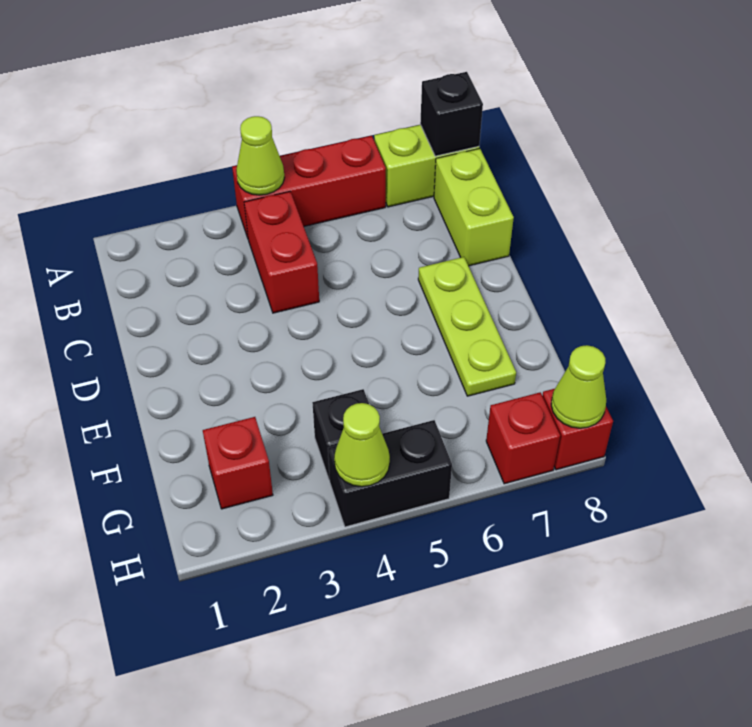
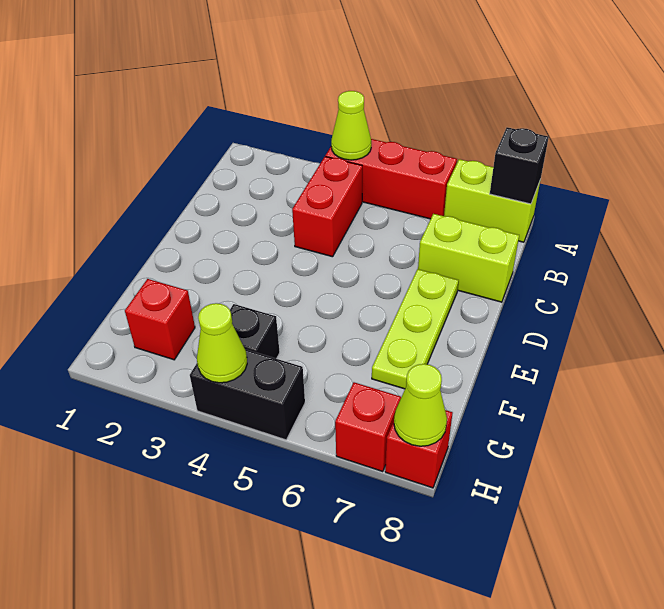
lime brick B8:C8 level 1 -> lime brick C7:C8 level 1

